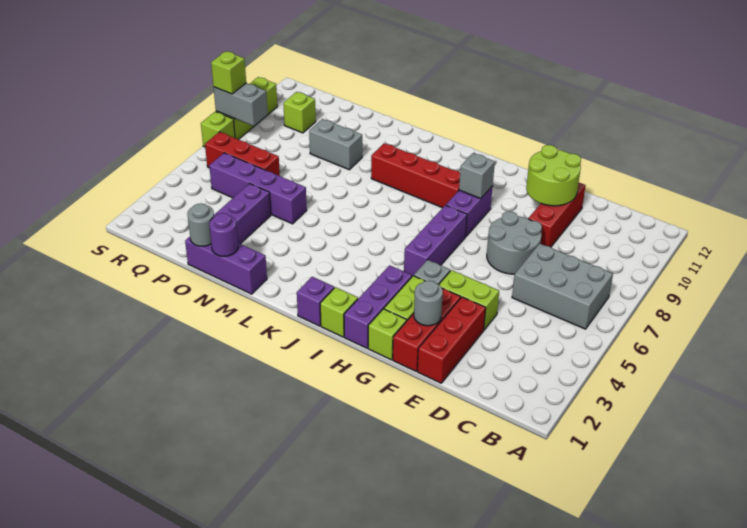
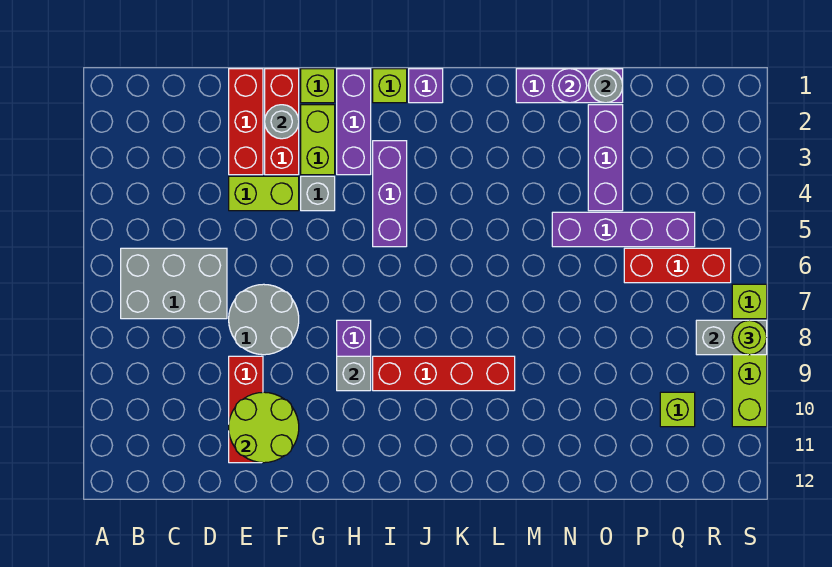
purple brick H5:H7 level 1 -> purple brick I3:I5 level 1
grey brick N9:O9 level 1 -> none
lime brick S8 level 3 -> lime round brick S8 level 3

